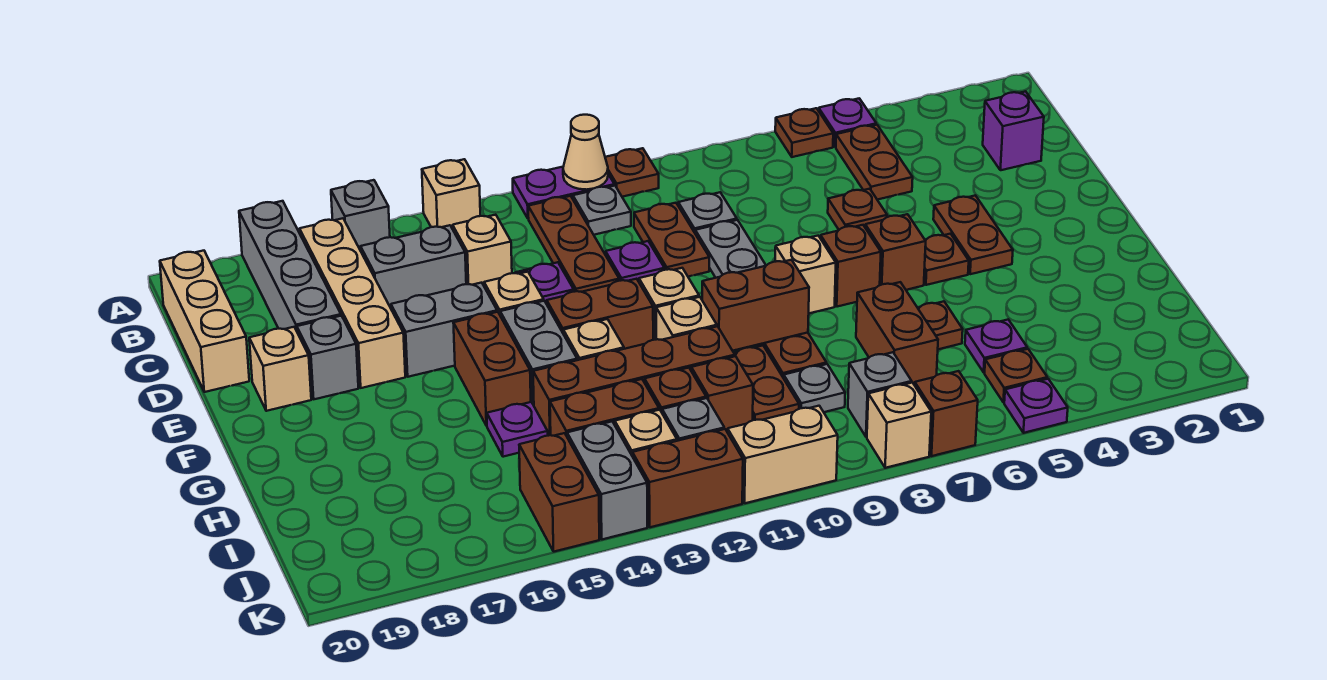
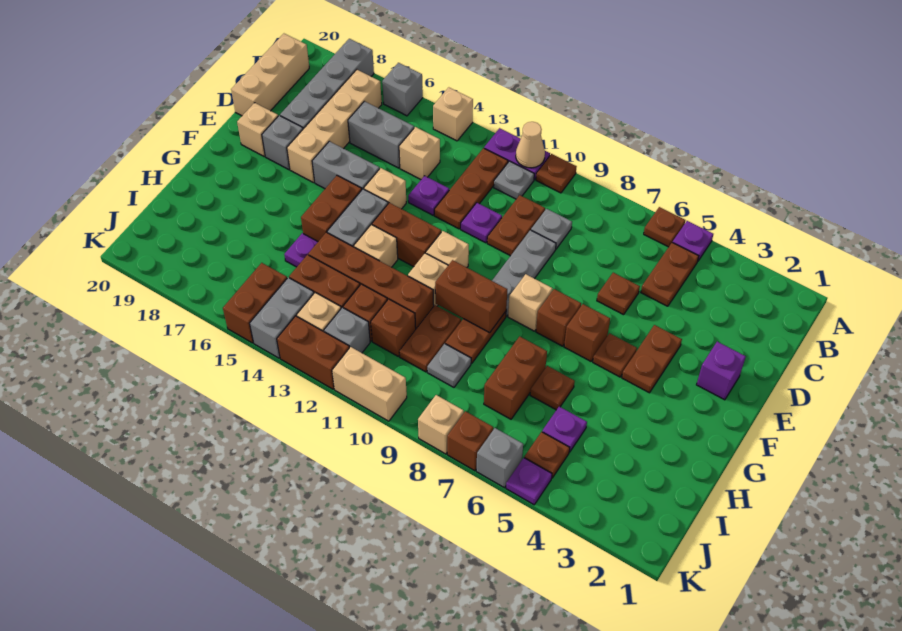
purple brick C2 level 1 -> purple brick E2 level 1
grey brick J8 level 1 -> grey brick K6 level 1

